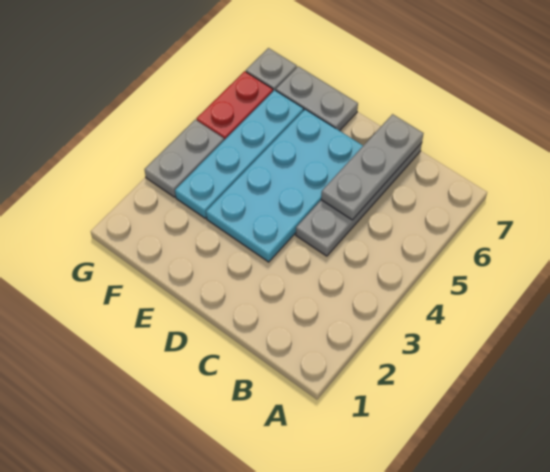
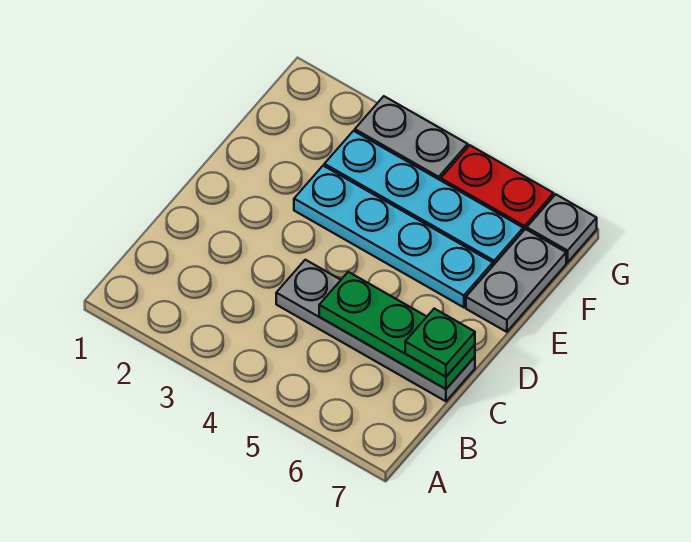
grey plate C5:C7 level 2 -> green plate C5:C7 level 2
none -> green plate C7 level 3
cyan plate D3:E6 level 1 -> cyan plate E3:E6 level 1

